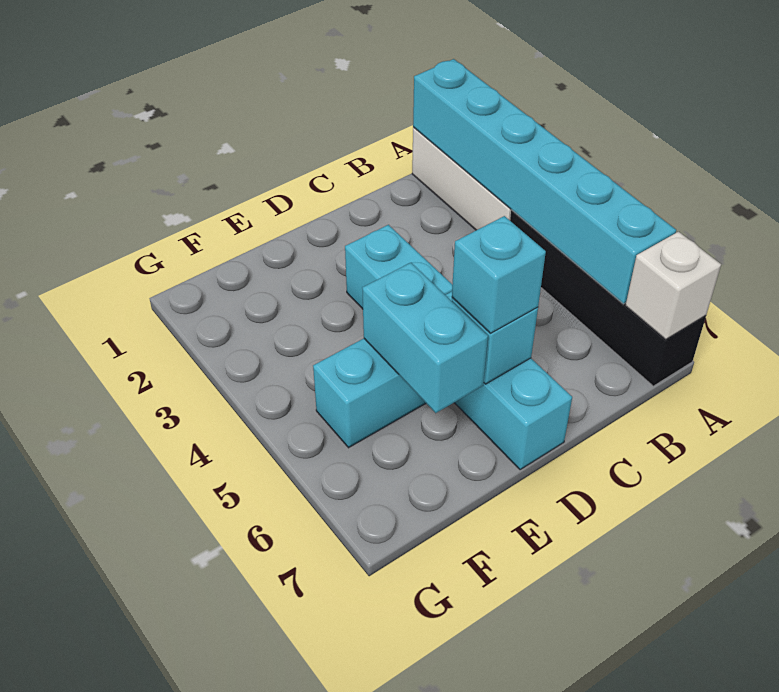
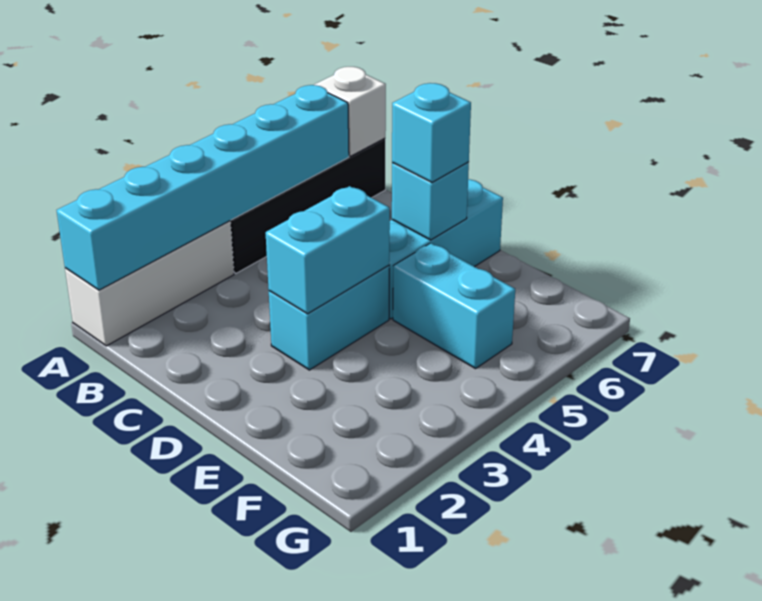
cyan brick E5:E6 level 2 -> cyan brick D3:D4 level 2

